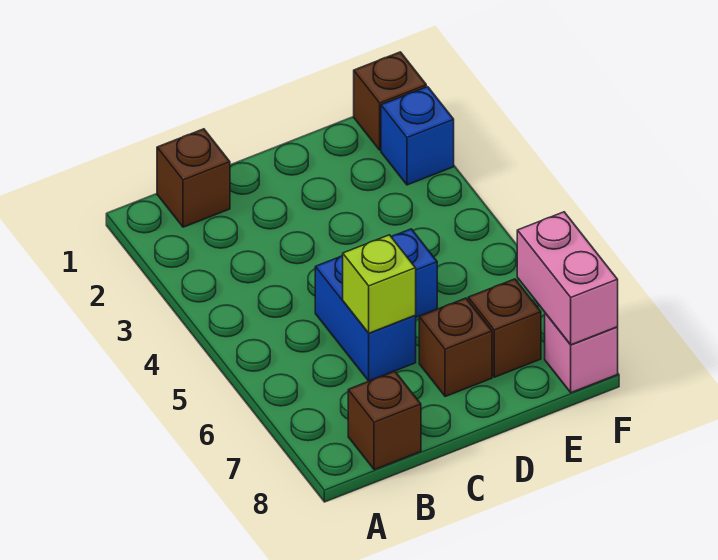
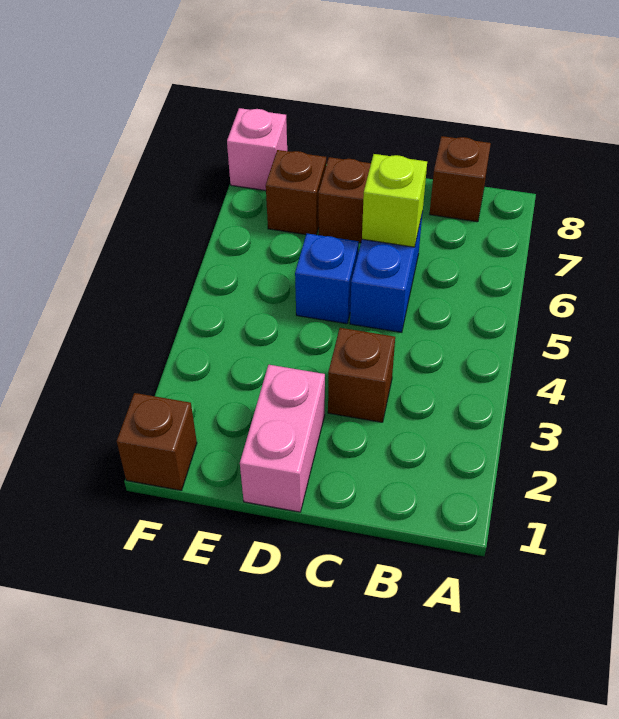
brown brick B1 level 1 -> brown brick C3 level 1
blue brick F2 level 1 -> none
pink brick F7:F8 level 2 -> pink brick D1:D2 level 1

